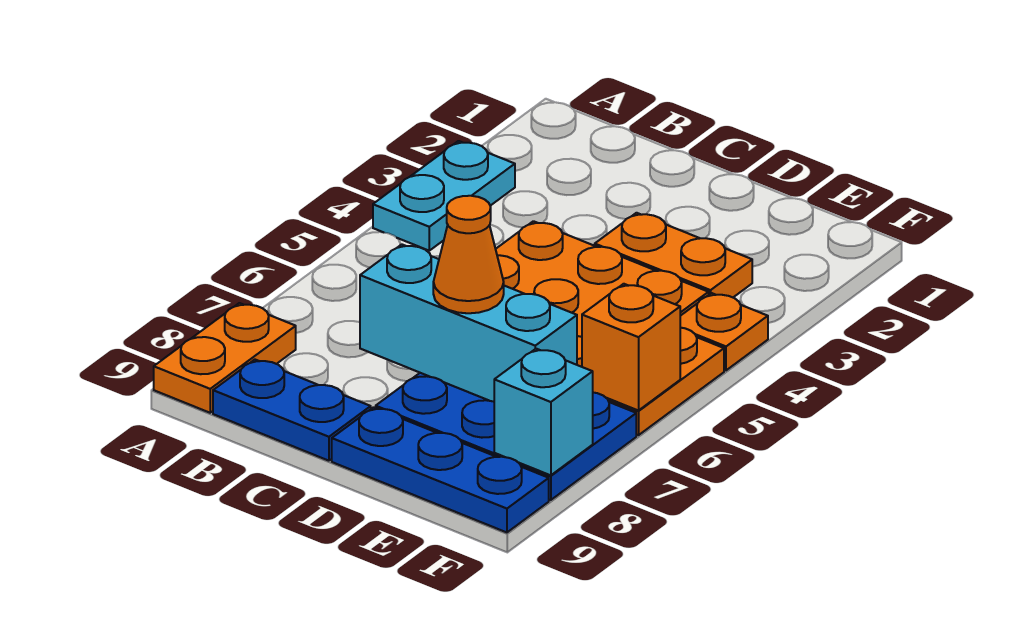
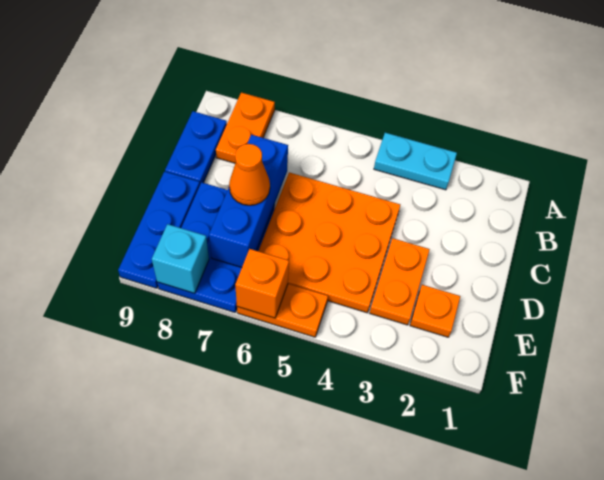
orange plate A8:A9 level 1 -> orange plate A8:B8 level 1
cyan brick C7:E7 level 2 -> blue brick C7:E7 level 2
orange plate F4 level 1 -> orange plate E2 level 1

